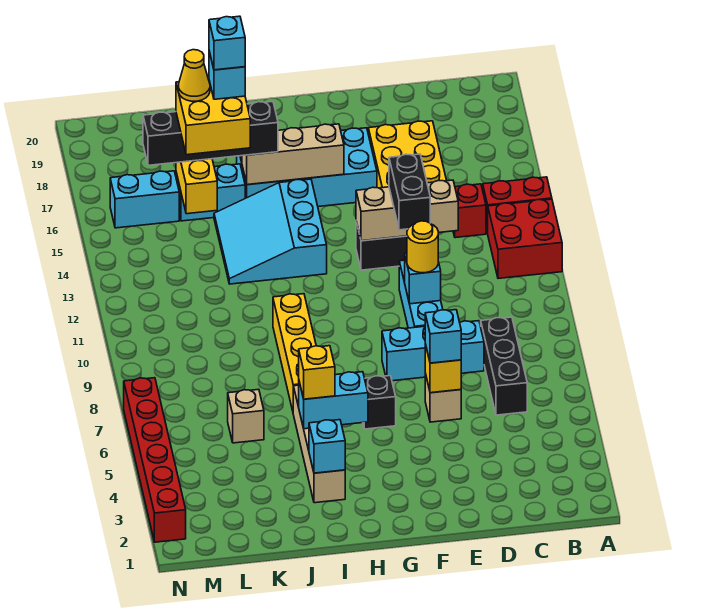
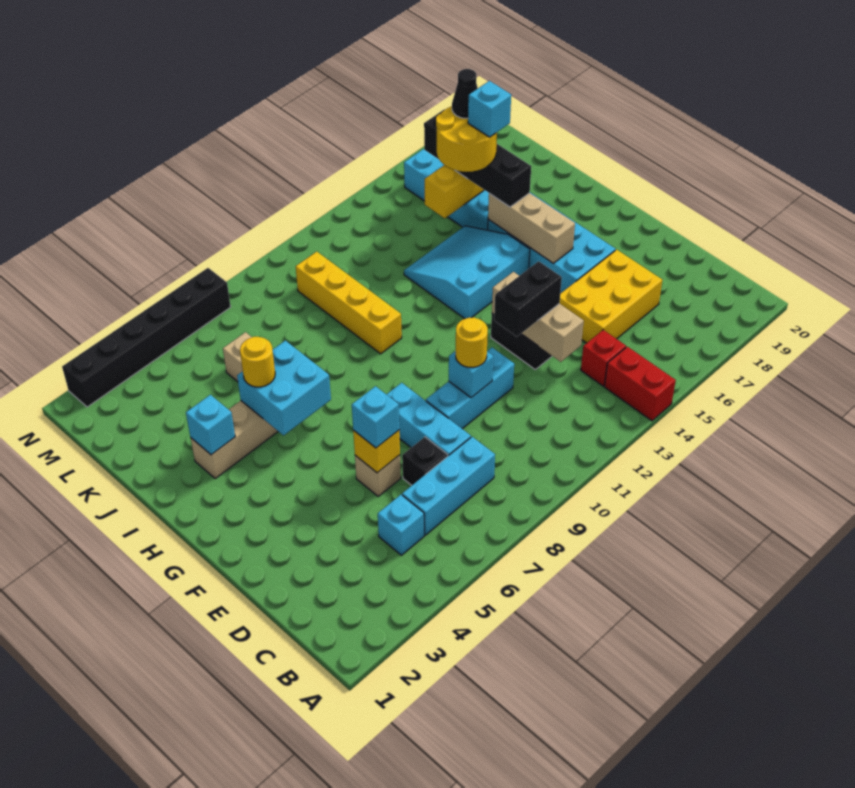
red brick A12:B13 level 1 -> none
black brick C6:C8 level 1 -> cyan brick C6:C8 level 1
black brick G6 level 1 -> black brick D7 level 1
cyan brick H5:I5 level 2 -> cyan brick H5:I6 level 2
yellow brick I5 level 3 -> yellow round brick I5 level 3
yellow brick I7:I10 level 1 -> yellow brick I10:L10 level 1
yellow brick J15:K16 level 4 -> yellow round brick J15:K16 level 4
cyan brick J16 level 6 -> cyan brick C5 level 1
yellow cone K16 level 5 -> black cone K16 level 5
red brick N2:N7 level 1 -> black brick N2:N7 level 1

